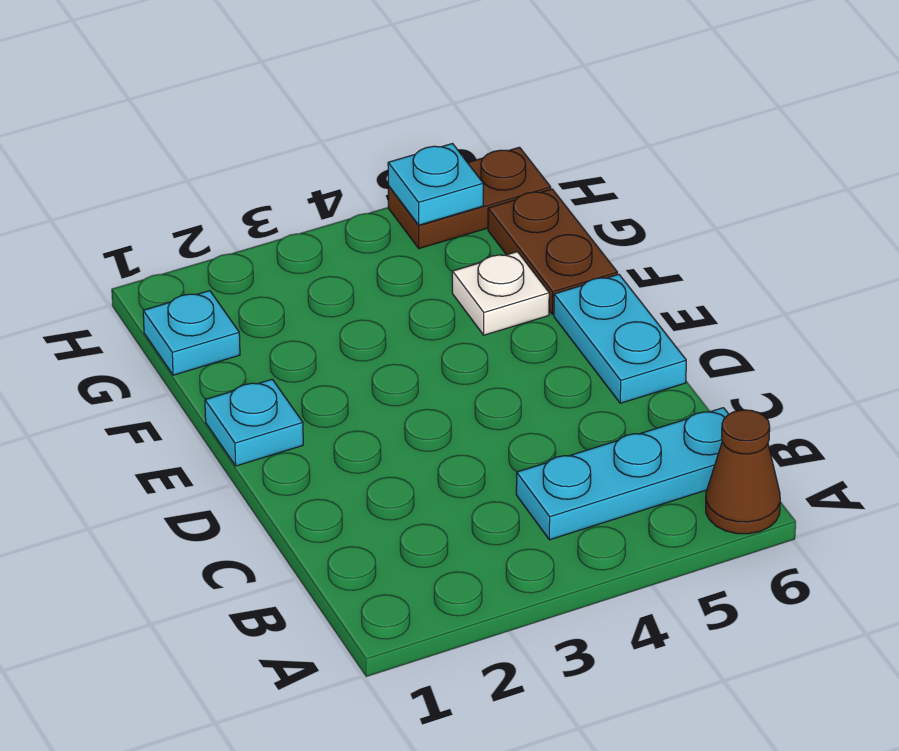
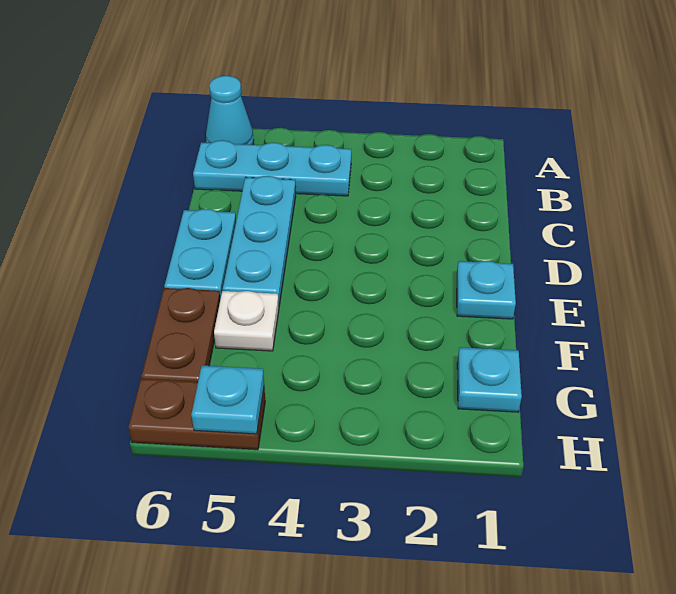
brown cone A6 level 1 -> cyan cone A6 level 1
none -> cyan plate C5:E5 level 1

